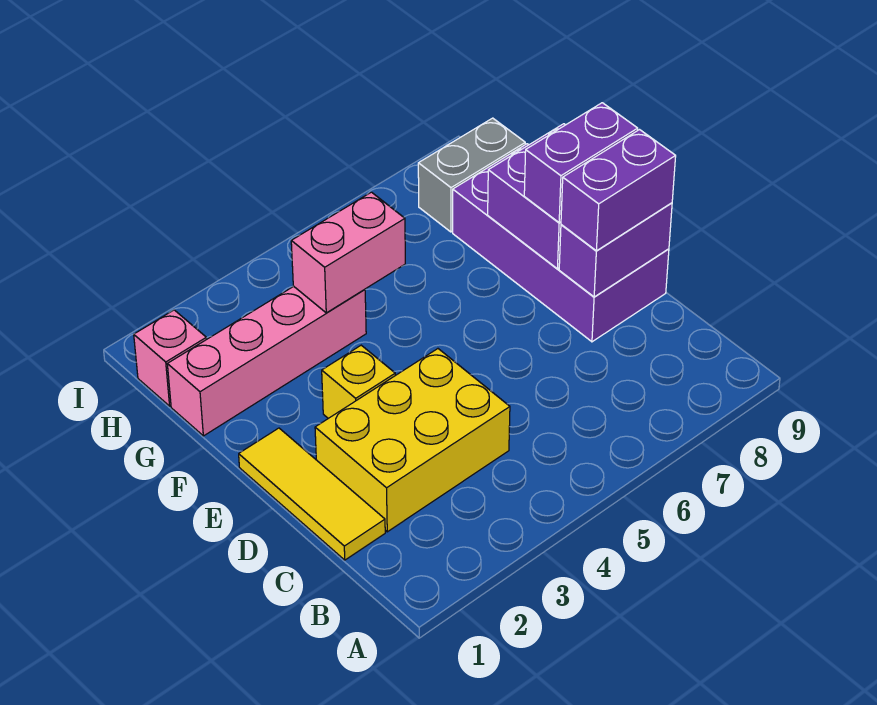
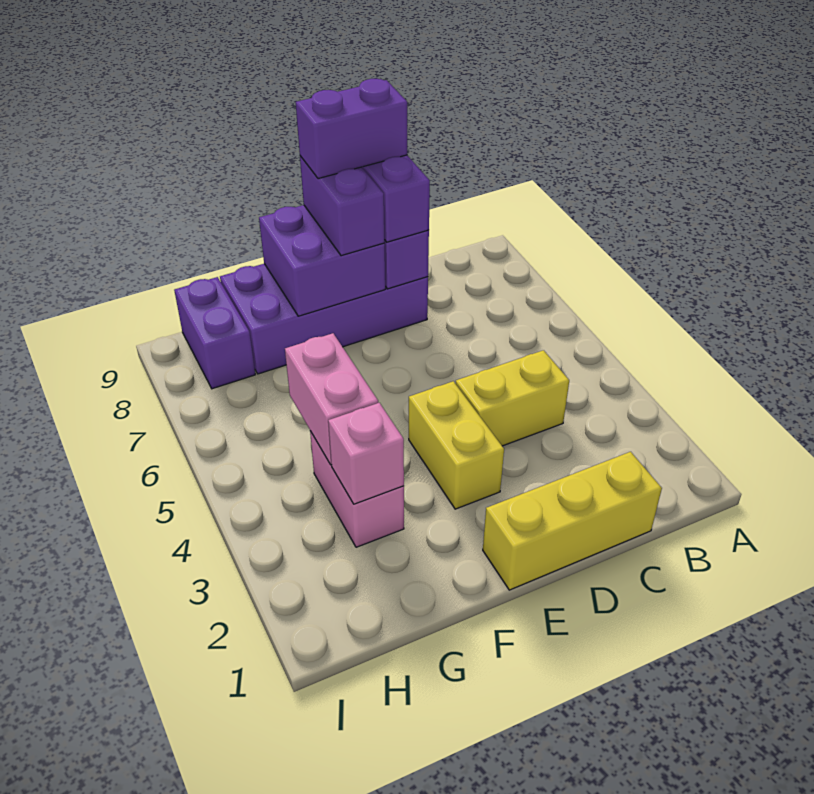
yellow tile C1:E1 level 1 -> yellow brick C1:E1 level 1
yellow brick C2:D4 level 1 -> yellow brick C4:D4 level 1
none -> purple brick D9:E9 level 4
yellow brick E3 level 1 -> yellow brick E3:E4 level 1
pink brick G1:G4 level 1 -> pink brick G3:G4 level 1
pink brick H1 level 1 -> pink brick G3 level 2
grey brick H8:H9 level 1 -> purple brick H8:H9 level 1

